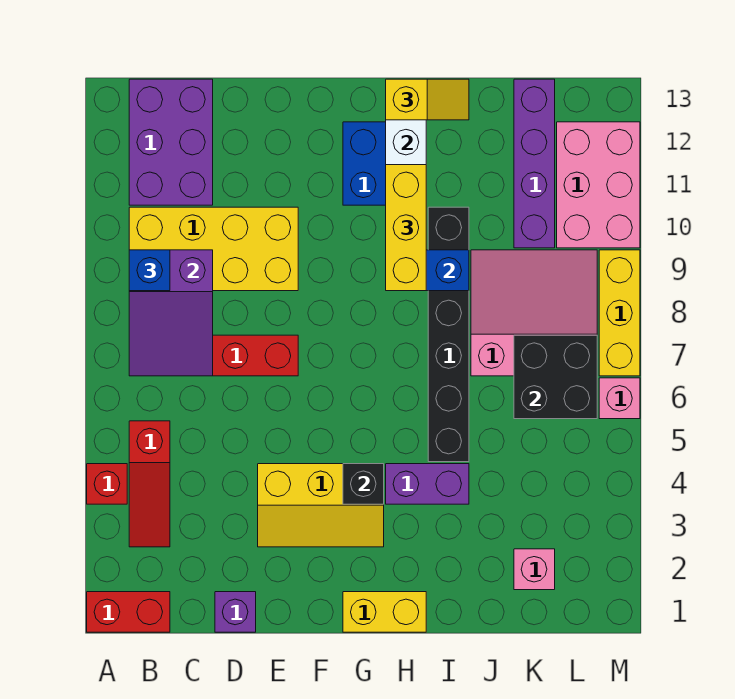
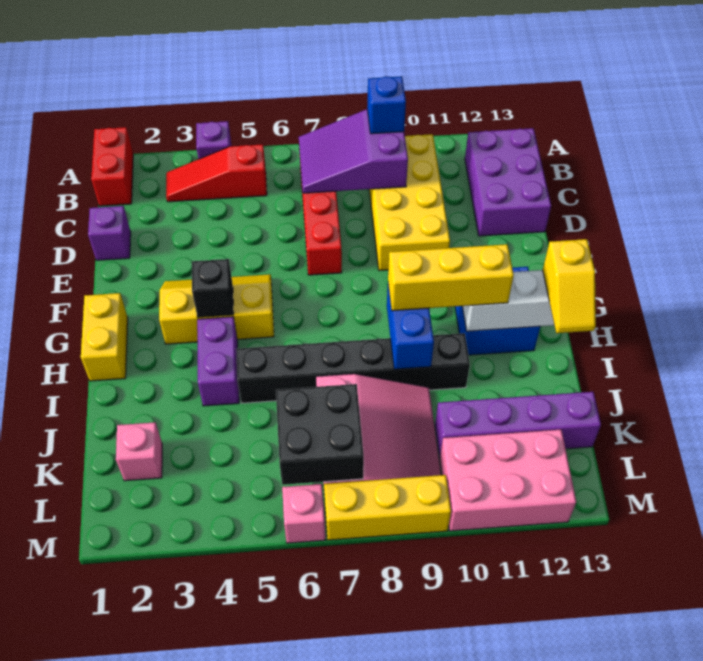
red brick A4 level 1 -> purple brick A4 level 1
purple brick B11:C13 level 1 -> purple brick B12:D13 level 1
yellow slope E3:G4 level 1 top 4 -> yellow slope F3:G5 level 1 top G

